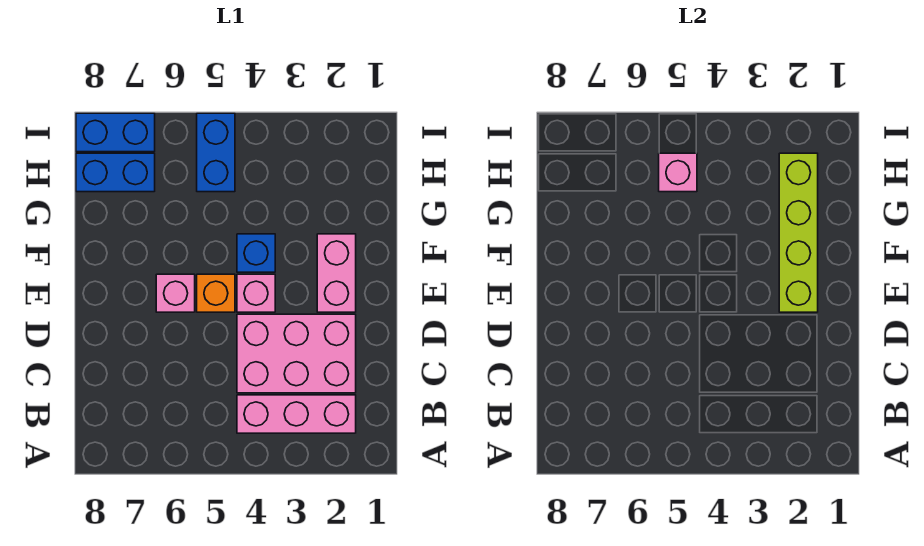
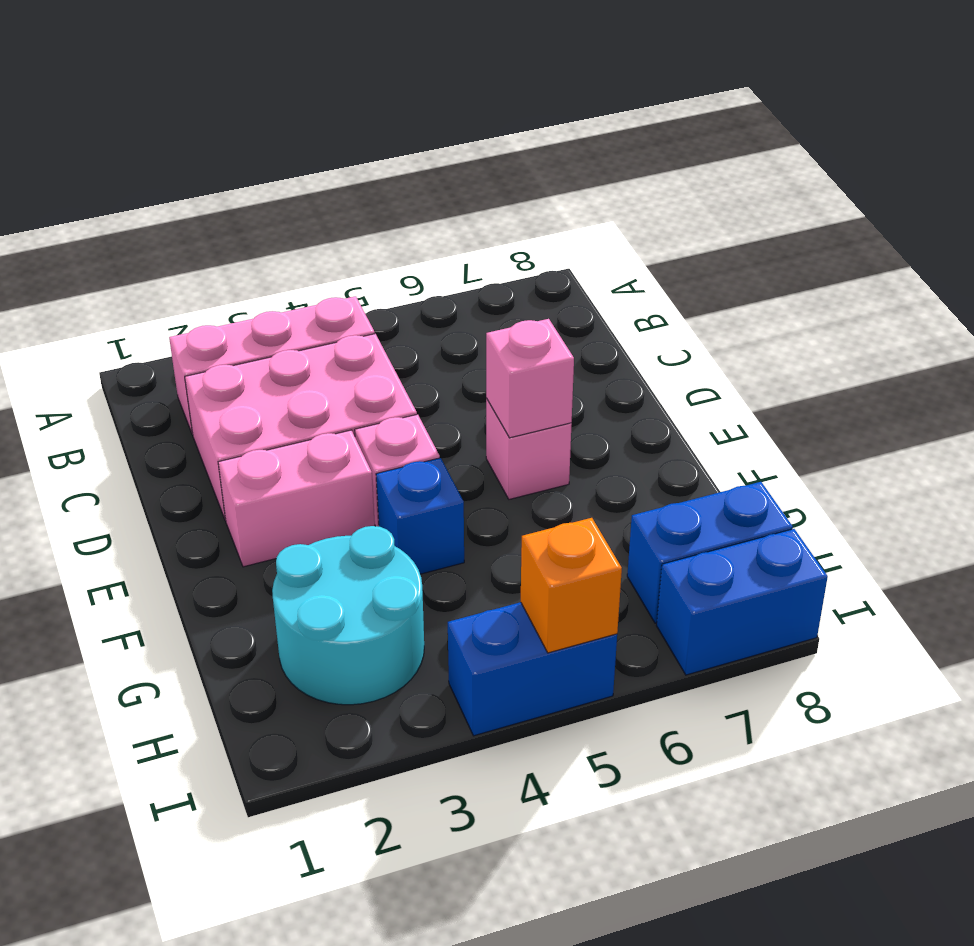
pink brick E2:F2 level 1 -> pink brick E2:E3 level 1
lime brick E2:H2 level 2 -> none
orange brick E5 level 1 -> orange brick I5 level 2
none -> cyan round brick G2:H3 level 1
blue brick H5:I5 level 1 -> blue brick I4:I5 level 1
pink brick H5 level 2 -> pink brick E6 level 2

